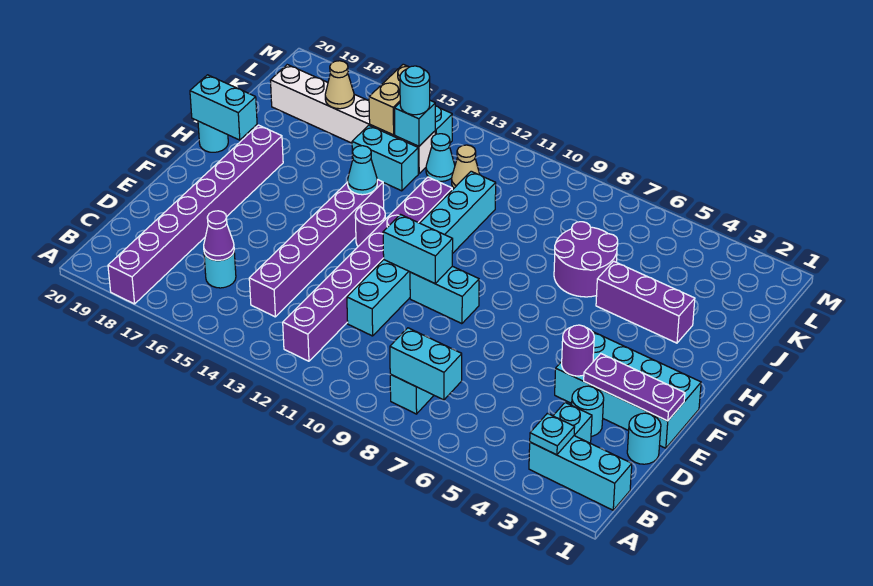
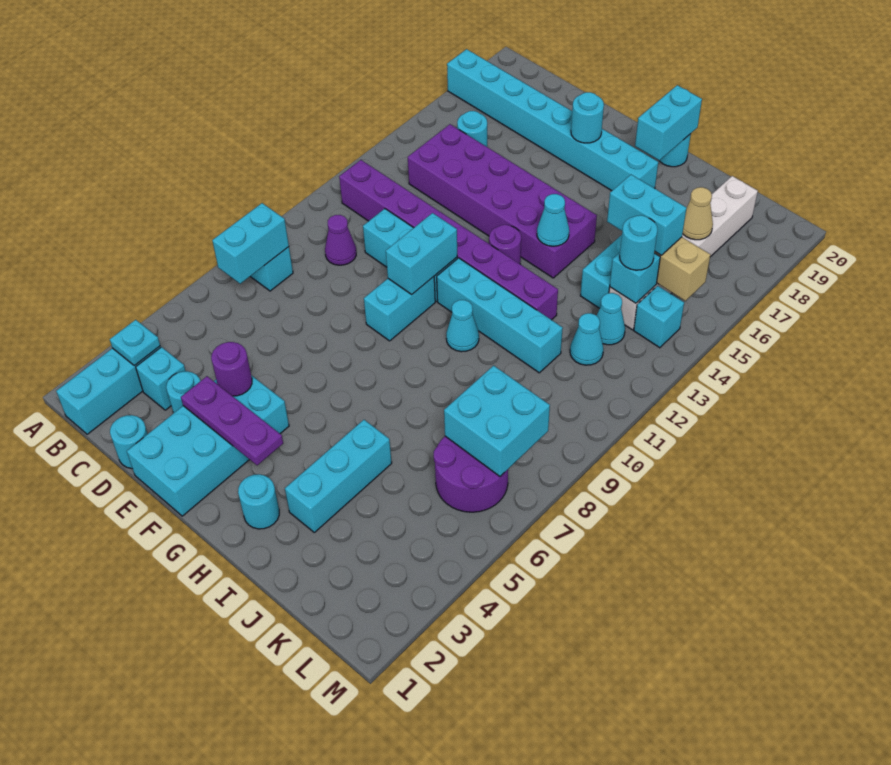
purple brick A18:H18 level 1 -> cyan brick A18:H18 level 1
purple brick C14:H14 level 1 -> purple brick C14:H15 level 1
purple cone C16 level 2 -> purple cone C10 level 1
purple plate E1:E3 level 2 -> purple plate E3:G3 level 2
none -> cyan round brick F18 level 2
none -> cyan round brick H2 level 1
none -> cyan cone H10 level 1
purple brick I3:I5 level 1 -> cyan brick I3:I5 level 1
purple round brick I6:J7 level 1 -> purple round brick K6:L7 level 1
none -> cyan brick J15:K15 level 3
none -> cyan brick K7:L8 level 2
tan cone K12 level 1 -> cyan cone K12 level 1

